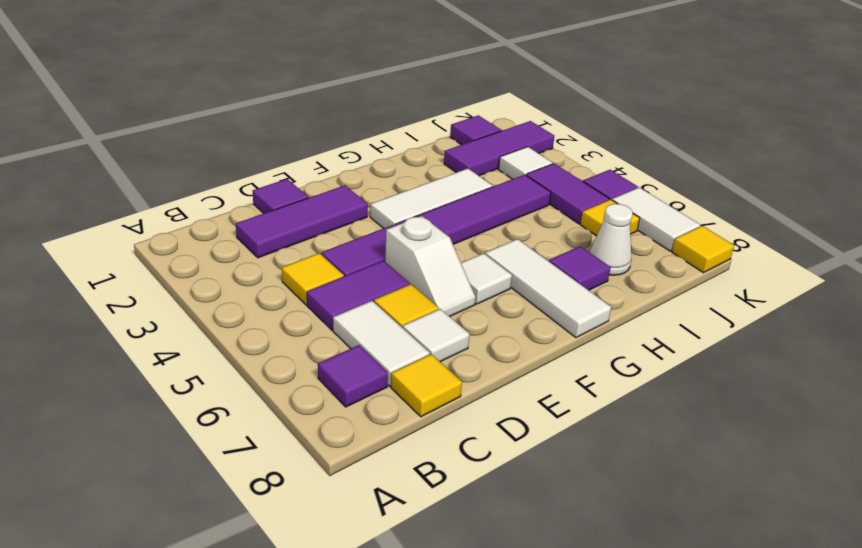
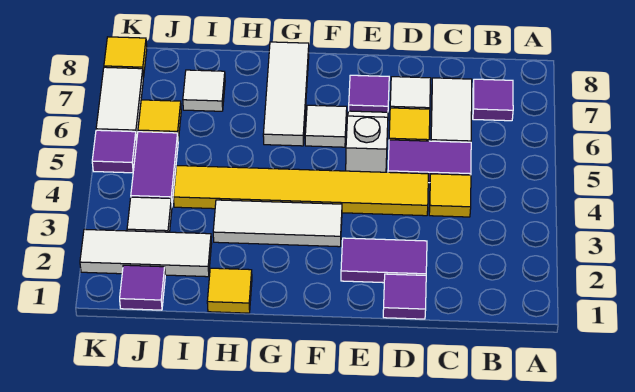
purple tile C2:E2 level 1 -> purple tile D2:E2 level 1
yellow tile C8 level 1 -> yellow tile H1 level 1
purple tile D4:I4 level 1 -> yellow tile D4:I4 level 1
purple tile H7 level 1 -> purple tile E7 level 1
purple tile I2:K2 level 1 -> white tile I2:K2 level 1
white cone I7 level 1 -> white tile I7 level 1

